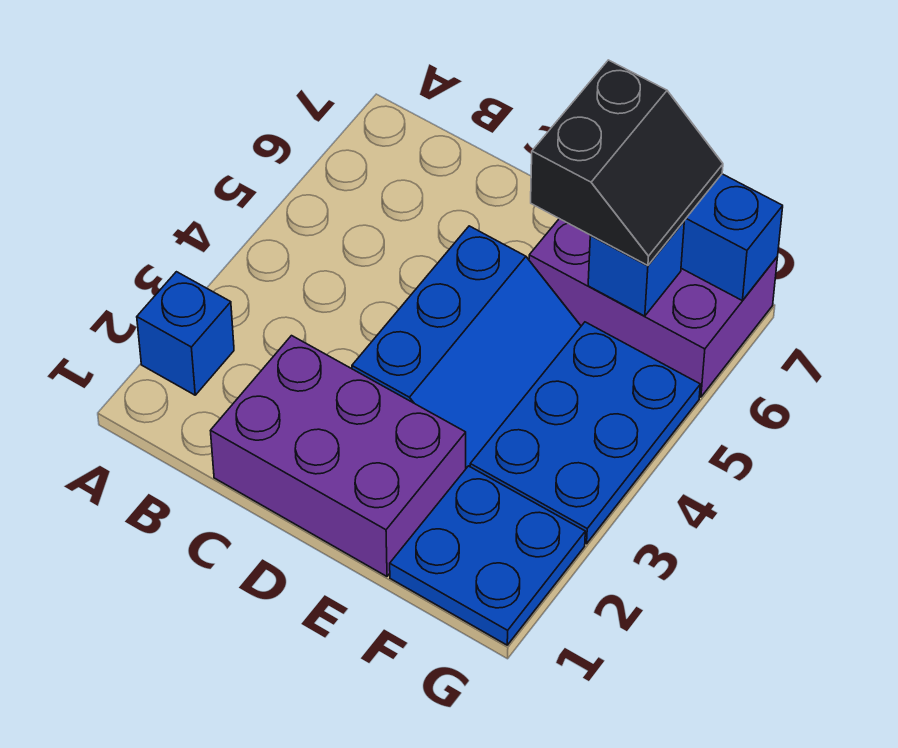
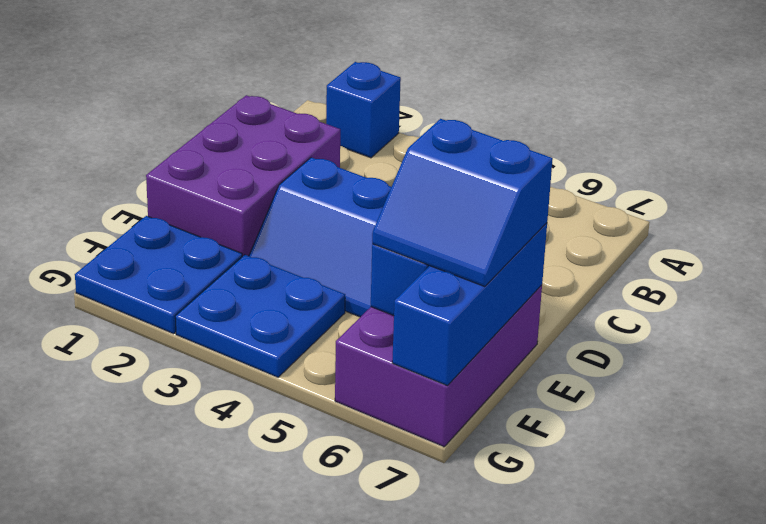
black slope E6:F7 level 3 top E -> blue slope E6:F7 level 3 top E
blue plate F3:G5 level 1 -> blue plate F3:G4 level 1

